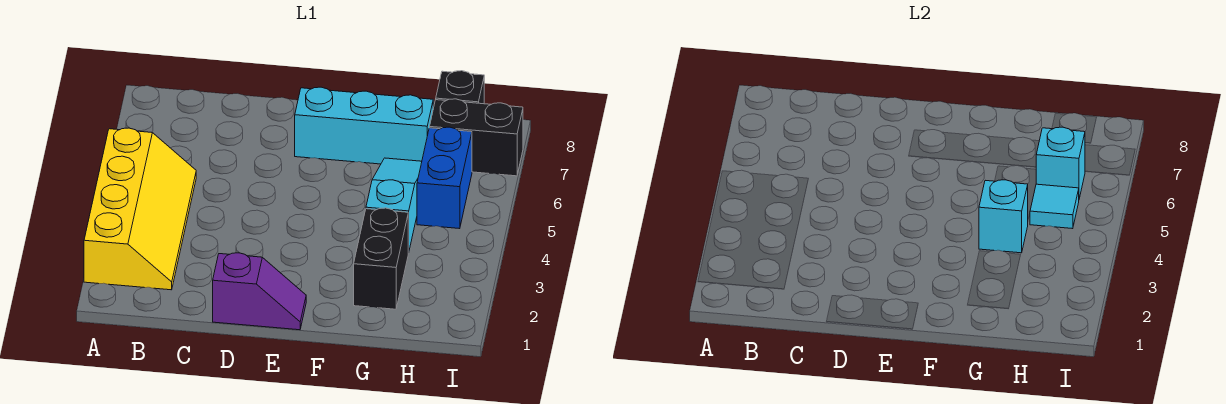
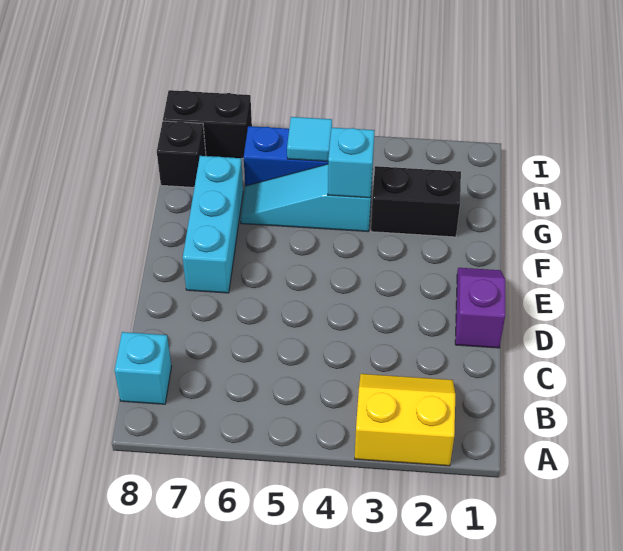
yellow slope A2:B5 level 1 top A -> yellow slope A2:B3 level 1 top A
cyan brick H6 level 2 -> cyan brick B8 level 1
black brick H7:I7 level 1 -> black brick I7:I8 level 1

